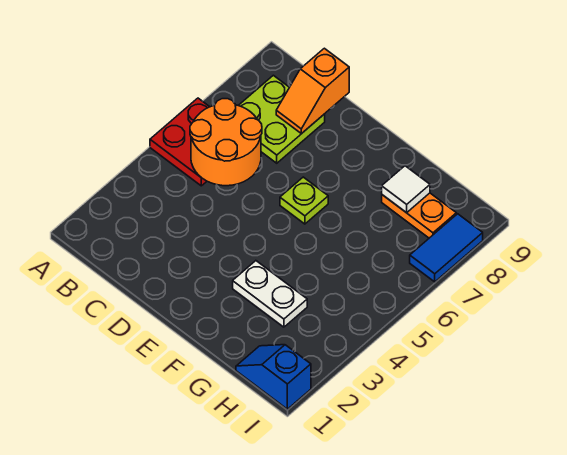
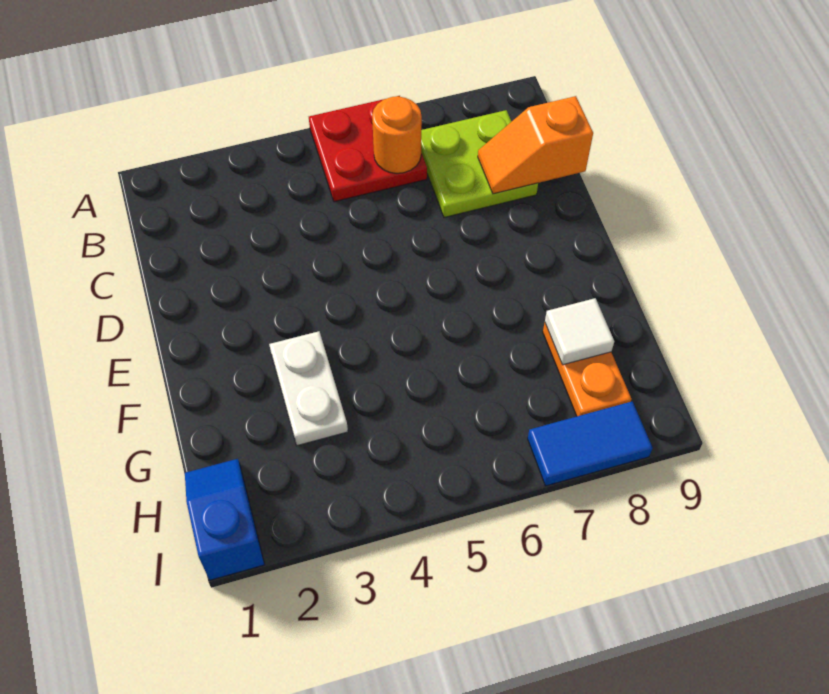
orange round brick B5:C6 level 2 -> orange round brick B6 level 2
lime plate E6 level 1 -> none

